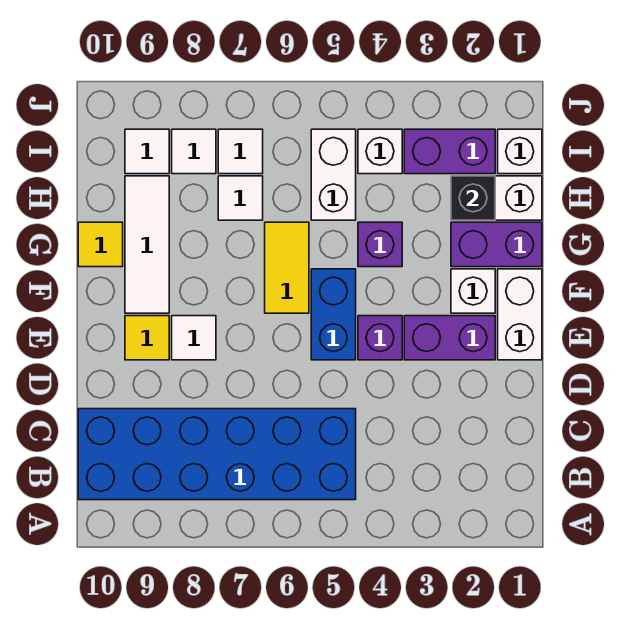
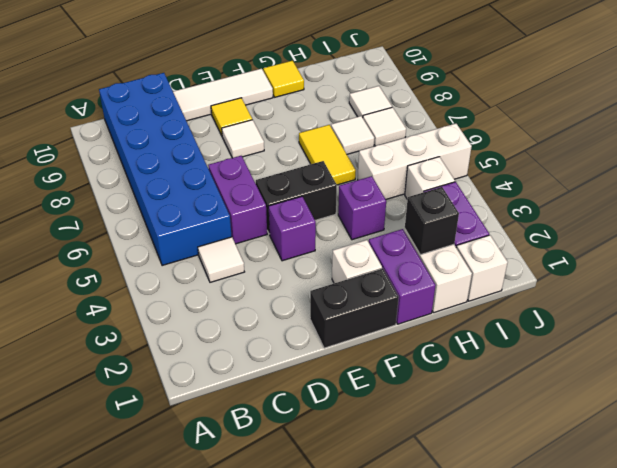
white brick E1:F1 level 1 -> black brick E1:F1 level 1
purple brick E2:E3 level 1 -> purple brick D5:D6 level 1
blue brick E5:F5 level 1 -> black brick E5:F5 level 1
yellow tile F6:G6 level 1 -> yellow tile G6:G7 level 1
white tile F9:H9 level 1 -> white tile D10:F10 level 1
white brick H5:I5 level 1 -> white brick H5:J5 level 1
white tile I9 level 1 -> white tile C4 level 1

